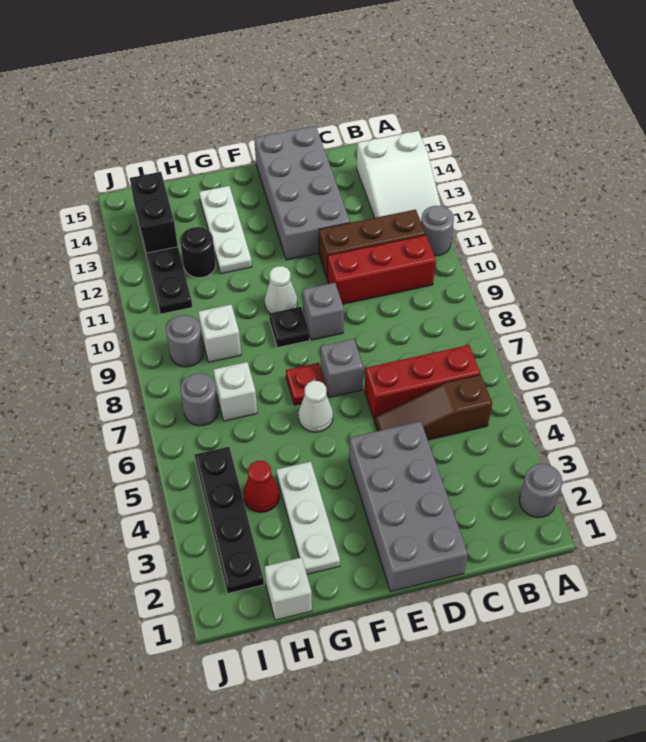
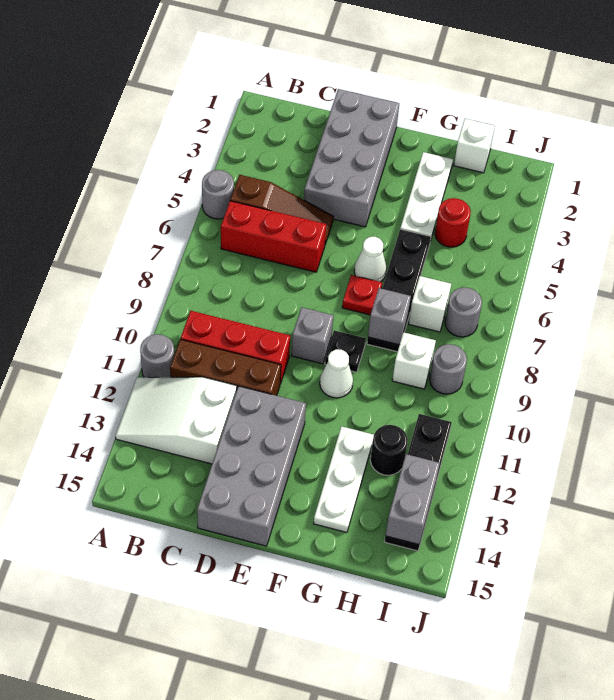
grey round brick A2 level 1 -> grey round brick A5 level 1
white slope A12:B14 level 1 top 14 -> white slope A12:C13 level 1 top C
grey brick E7 level 1 -> grey brick G8 level 2
red cone H4 level 1 -> red round brick H4 level 1
black plate I2:I5 level 1 -> black plate G5:G8 level 1
black brick I13:I14 level 2 -> grey brick I13:I14 level 2

